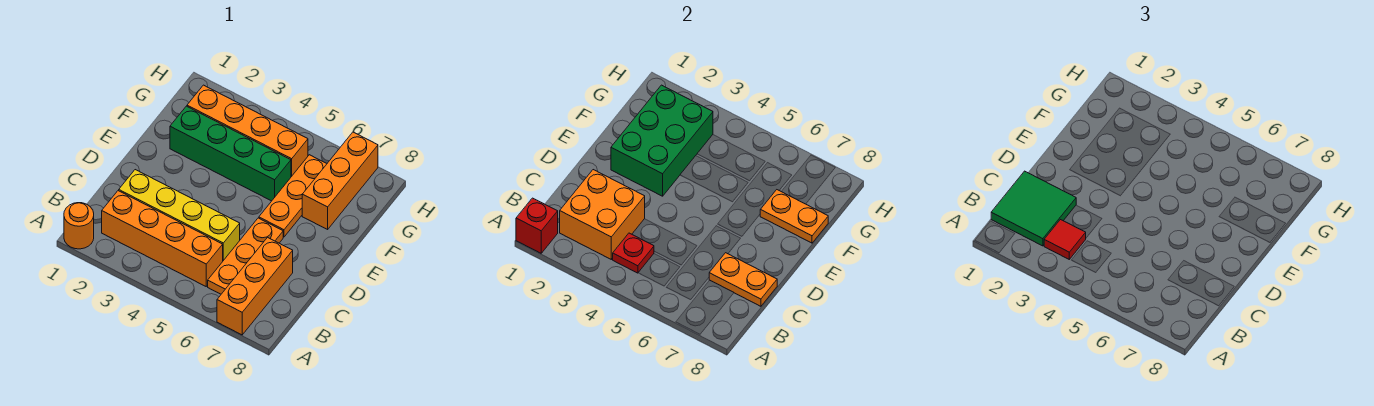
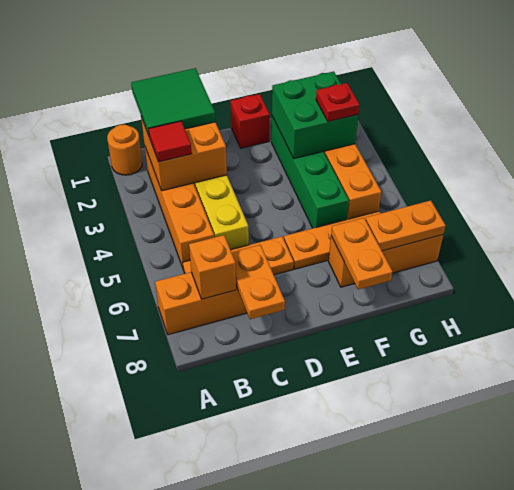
red brick A1 level 2 -> red brick E1 level 1
red plate B4 level 2 -> red plate G3 level 3
none -> orange brick B7 level 2
green brick E2:G3 level 2 -> green brick F2:G3 level 2
none -> orange plate G7:H7 level 2

